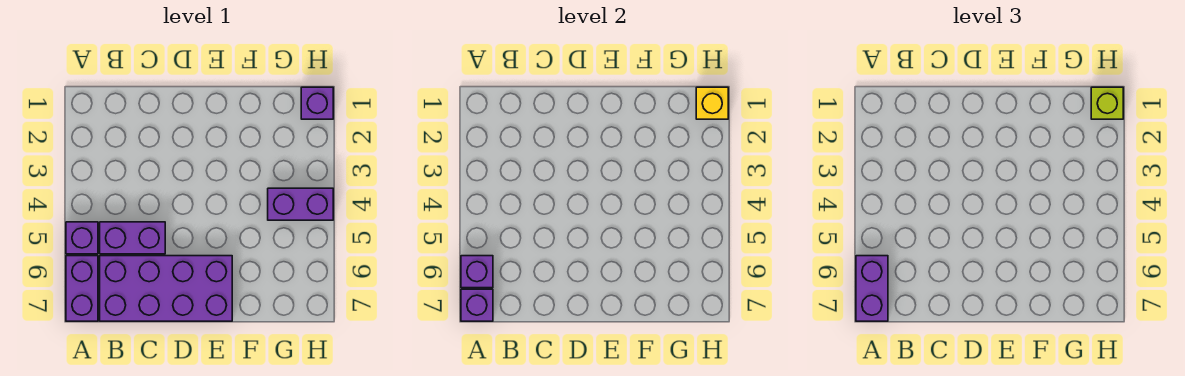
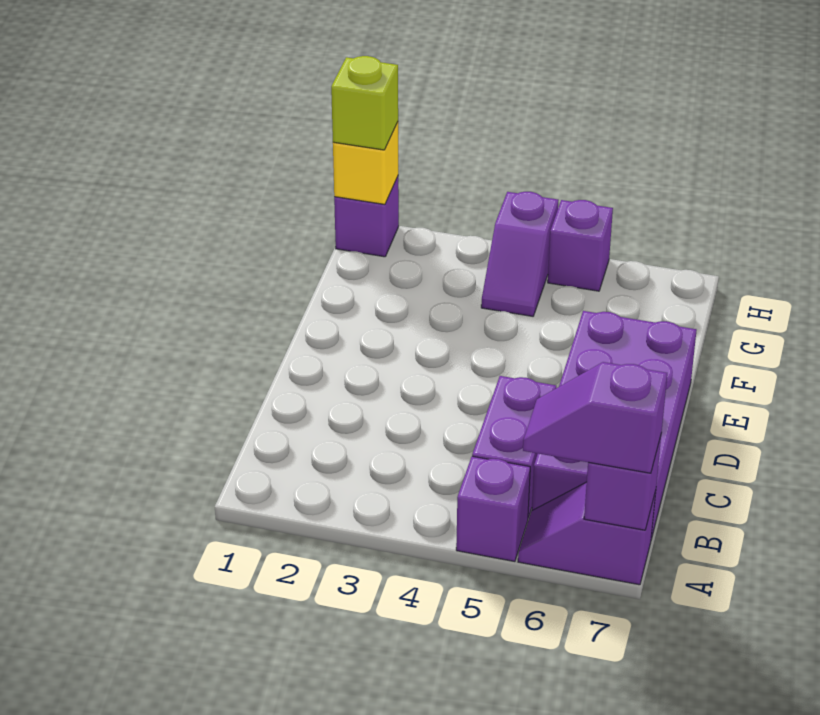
purple brick A6:A7 level 1 -> purple slope A6:A7 level 1 top 7
purple brick A6 level 2 -> purple brick H5 level 1
purple brick A6:A7 level 3 -> purple slope A6:A7 level 3 top 7
purple brick G4:H4 level 1 -> purple slope G4:H4 level 1 top H

